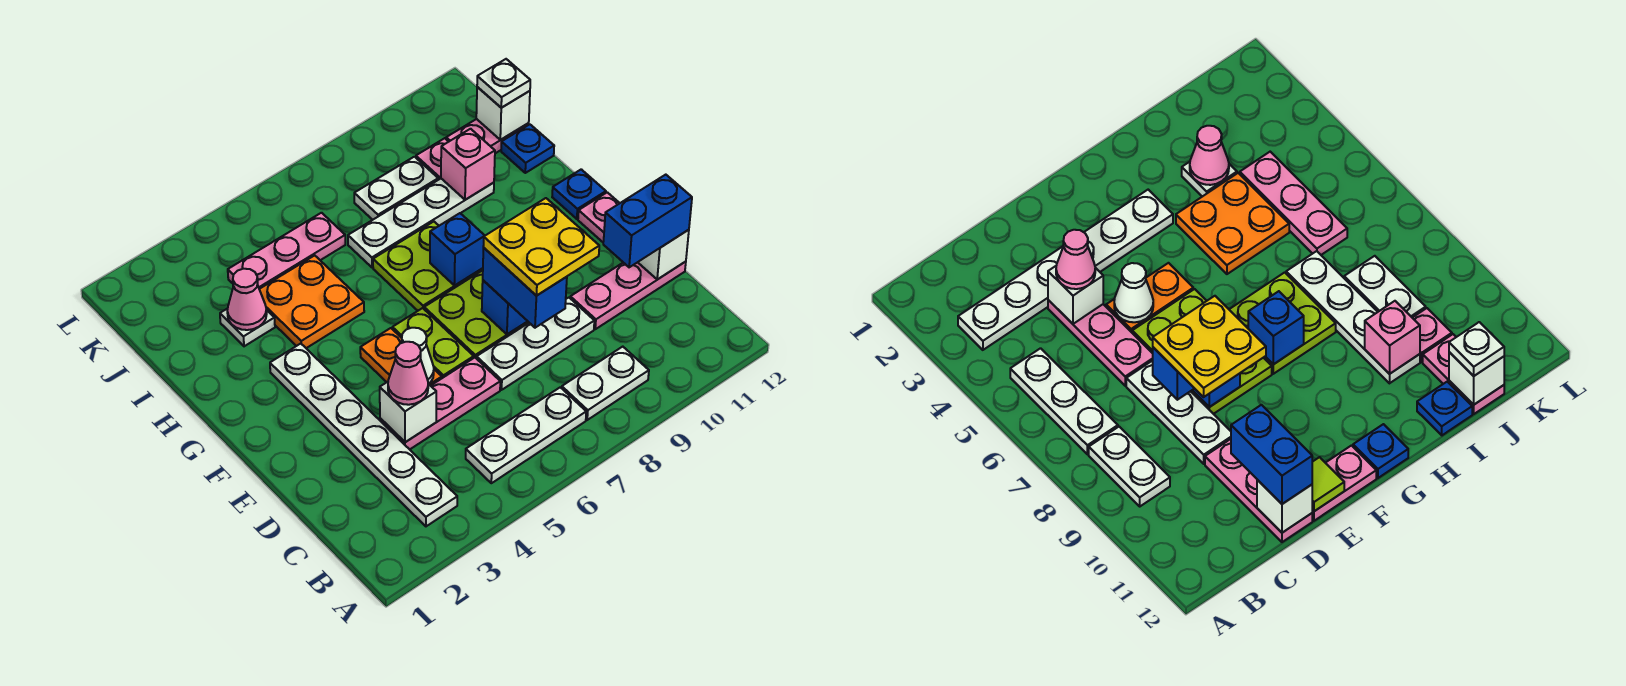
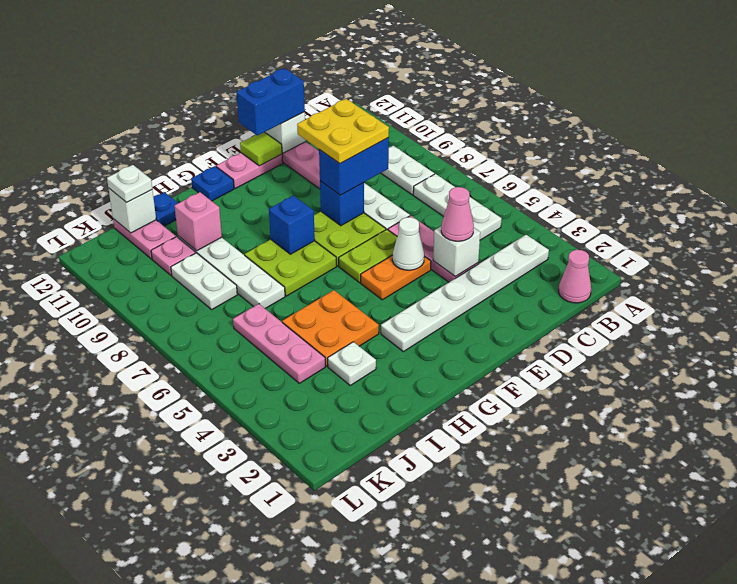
blue brick D11:D12 level 3 -> blue brick D12:E12 level 3
pink cone I3 level 2 -> pink cone B1 level 1

